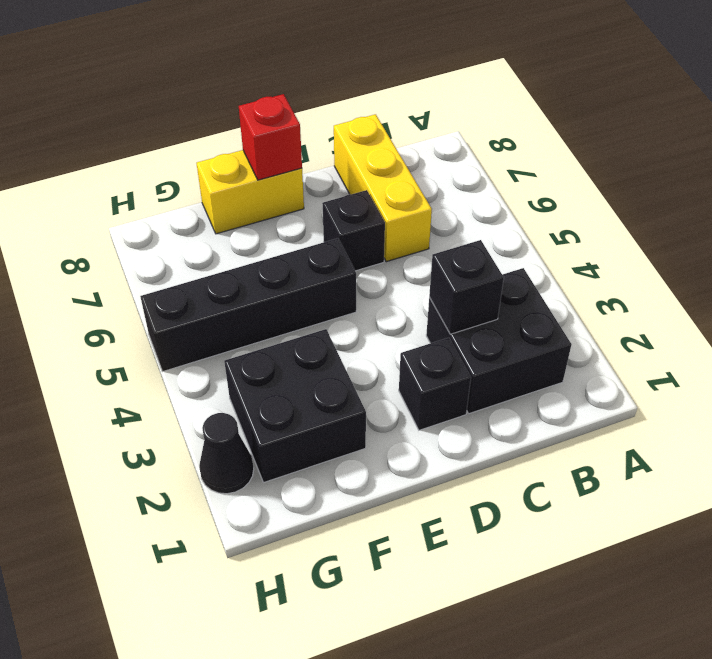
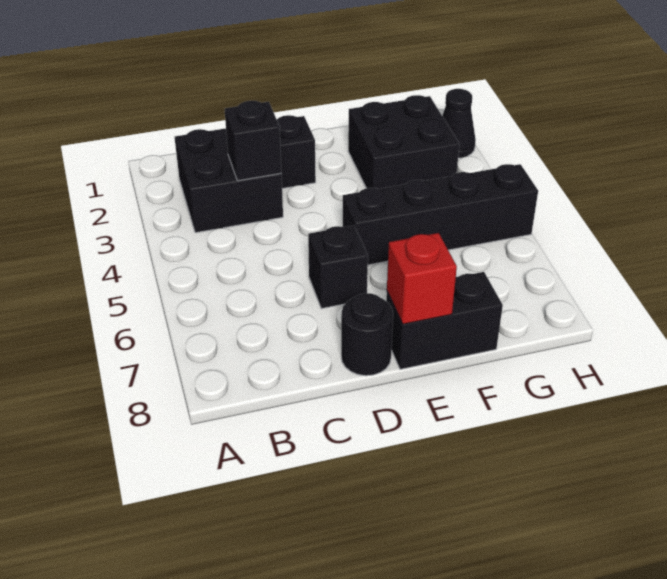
yellow brick C6:C8 level 1 -> none
none -> black round brick D8 level 1
yellow brick E8:F8 level 1 -> black brick E8:F8 level 1

